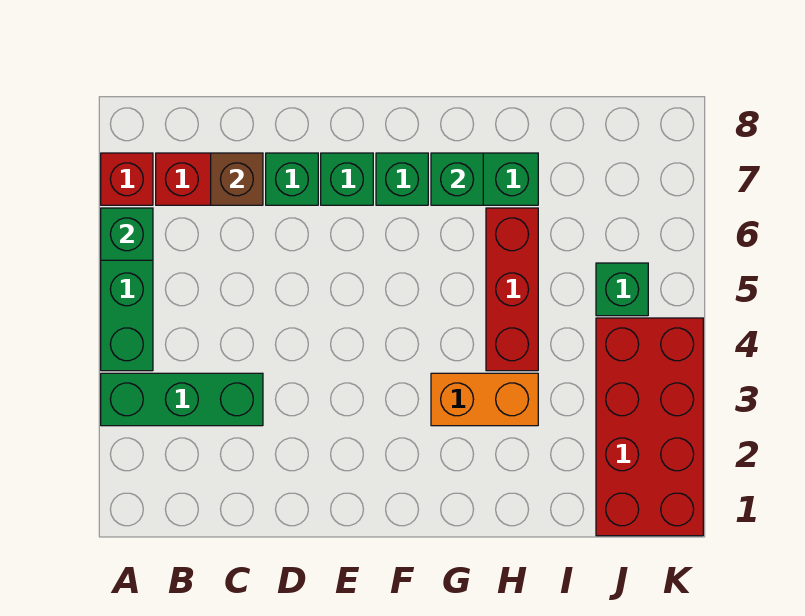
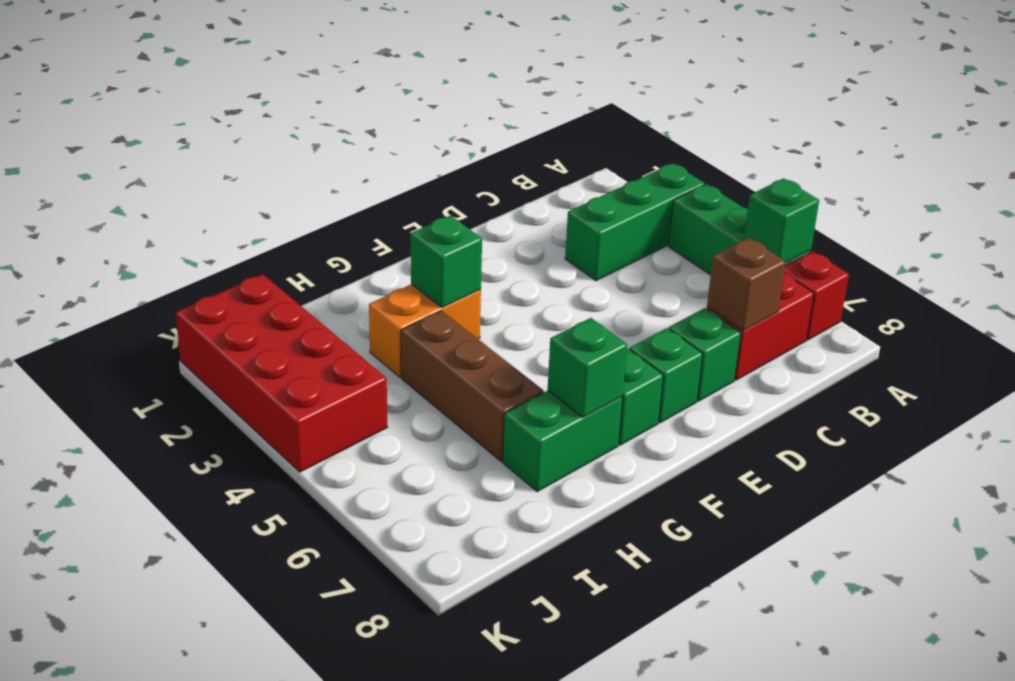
red brick H4:H6 level 1 -> brown brick H4:H6 level 1
green brick J5 level 1 -> green brick G3 level 2

